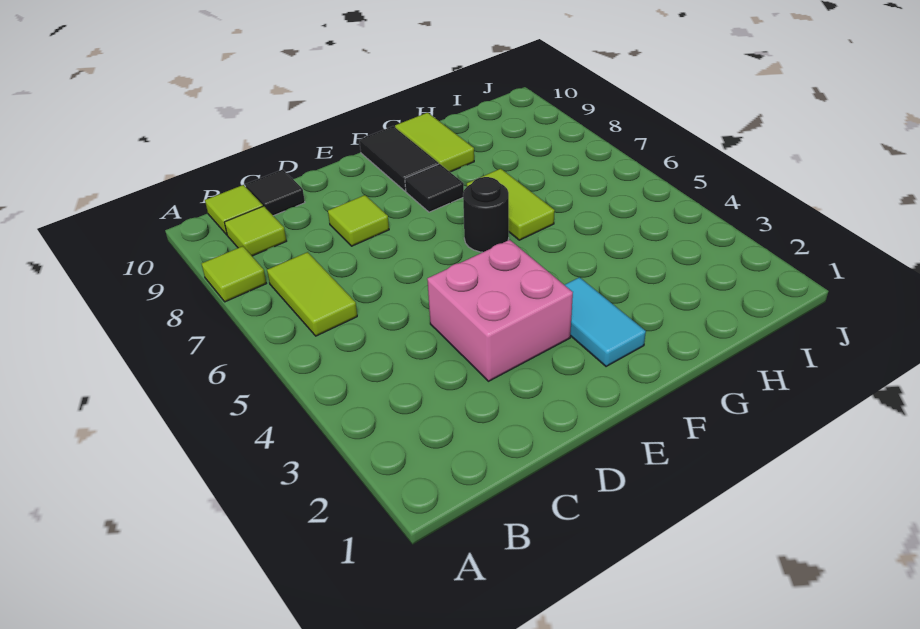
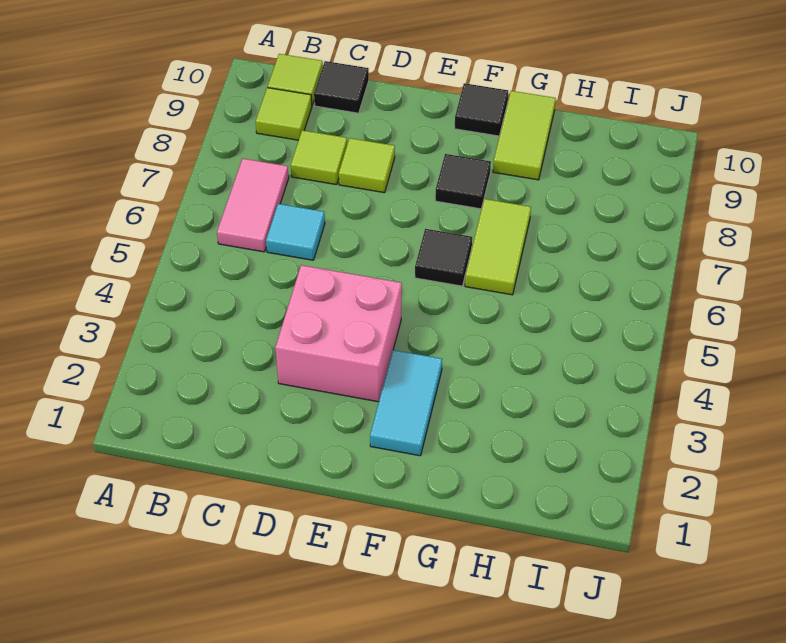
lime tile A8 level 1 -> lime tile C8 level 1
lime tile B6:B7 level 1 -> pink tile B6:B7 level 1
none -> cyan tile C6 level 1
black round brick F6 level 1 -> black tile F6 level 1
black tile F9:F10 level 1 -> black tile F10 level 1

